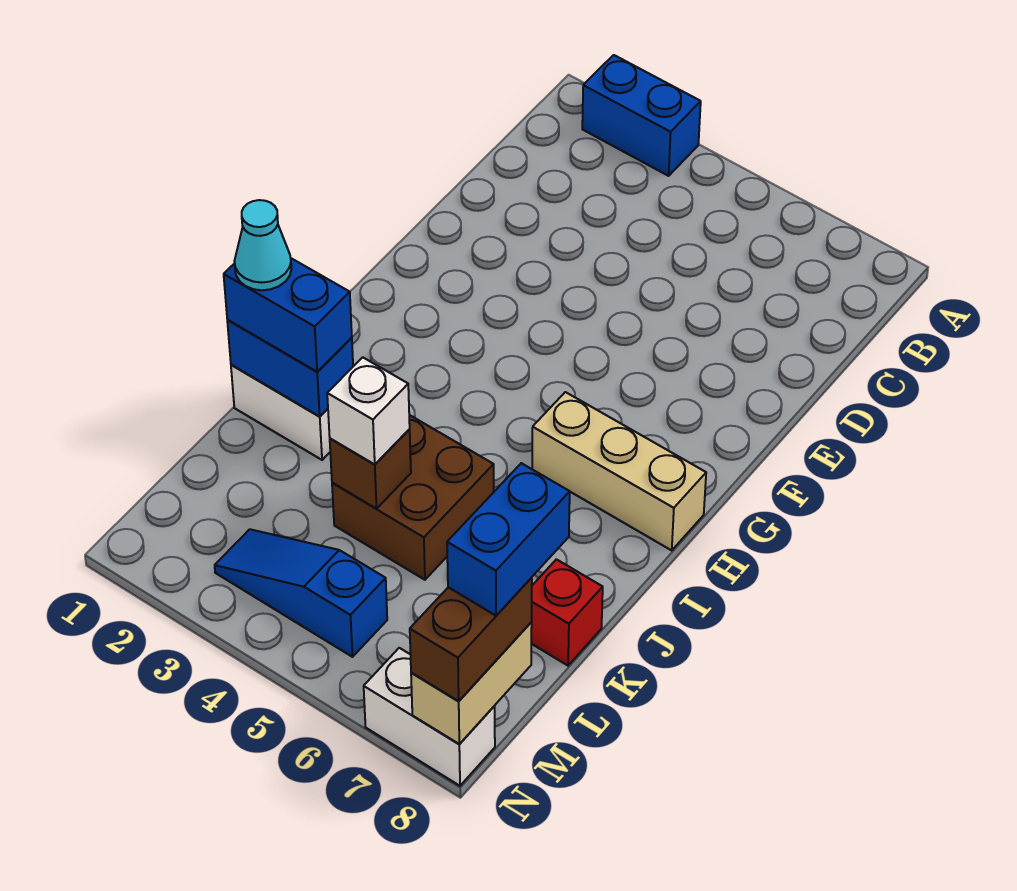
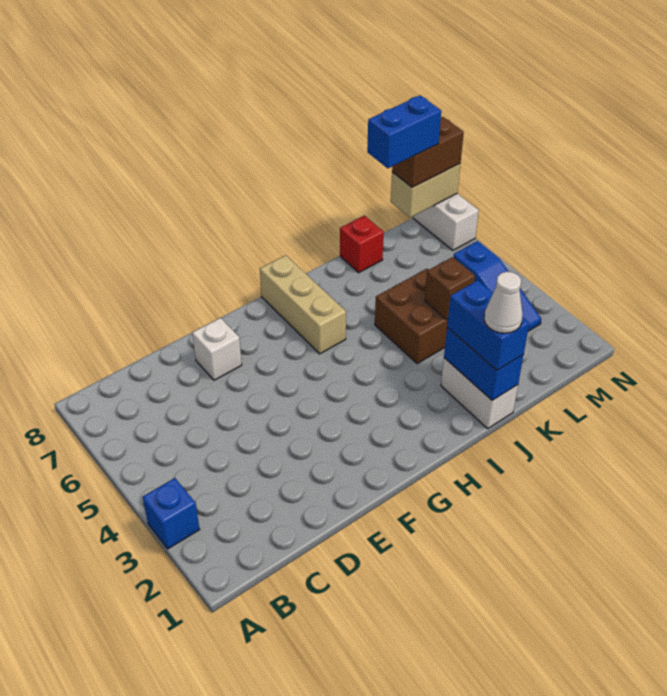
blue brick A2:A3 level 1 -> blue brick A3 level 1
cyan cone J1 level 4 -> white cone J1 level 4
white brick K4 level 3 -> white brick E7 level 1

